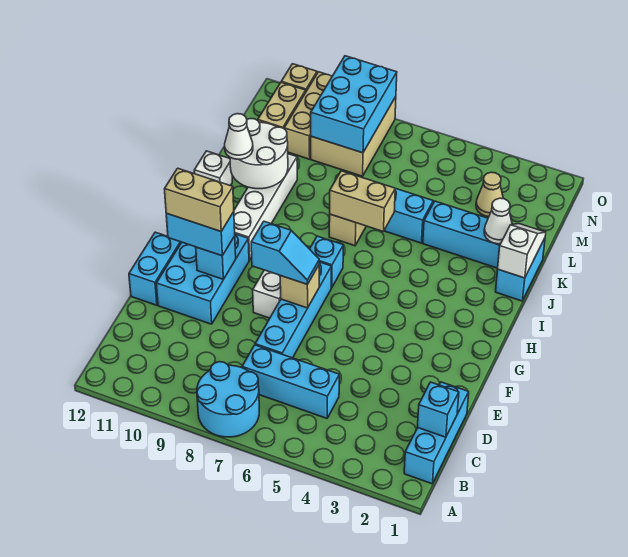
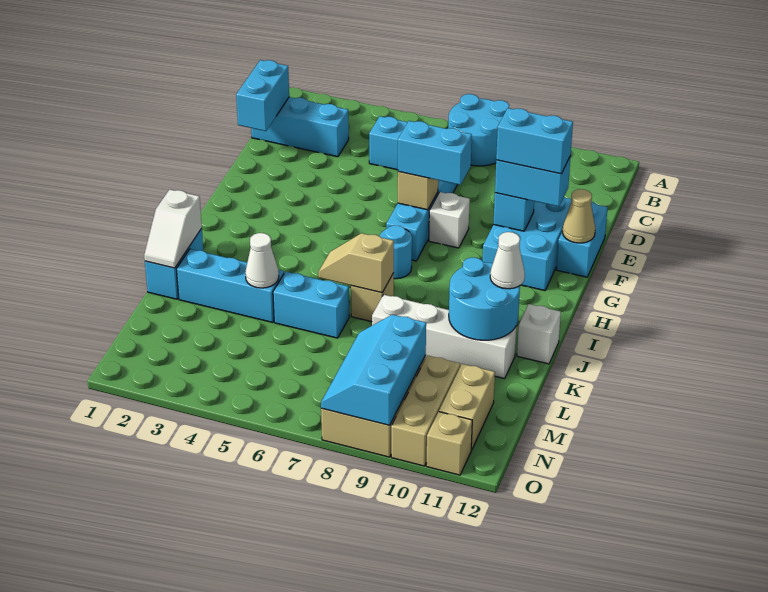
cyan brick B1:D1 level 1 -> cyan brick C1:C3 level 1
cyan brick C1 level 2 -> cyan brick C1:D1 level 2
cyan slope F7:F8 level 3 top 8 -> cyan brick F7:F8 level 3
tan brick F10:F11 level 4 -> cyan brick F10:F11 level 4
cyan brick H7 level 1 -> cyan round brick H7 level 1
white brick H10:K10 level 1 -> white brick K8:K11 level 1
tan brick J6:J7 level 2 -> tan slope J6:J7 level 2 top 7
white round brick J10:K11 level 2 -> cyan round brick J10:K11 level 2
white cone K2 level 2 -> white cone K4 level 2
tan cone M3 level 1 -> tan cone F12 level 2
cyan brick M8:O9 level 2 -> cyan slope M8:O9 level 2 top 9

